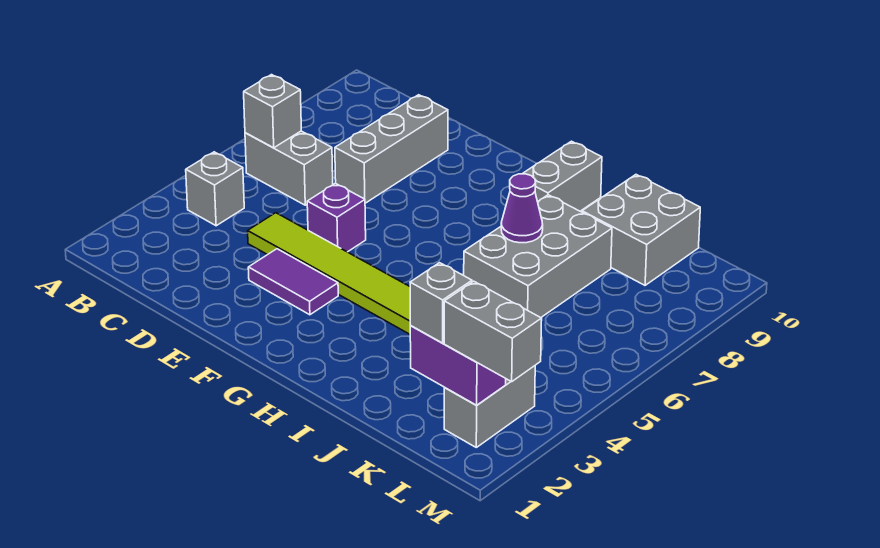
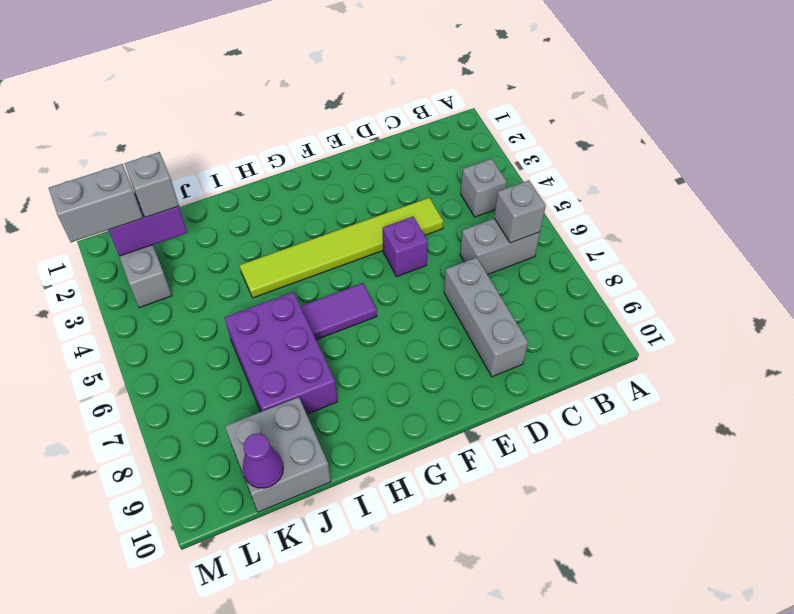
purple tile E3:F3 level 1 -> purple tile G6:H6 level 1
grey brick H9:H10 level 1 -> none
grey brick I6:J8 level 1 -> purple brick I6:J8 level 1
purple cone I7 level 2 -> purple cone K10 level 2

